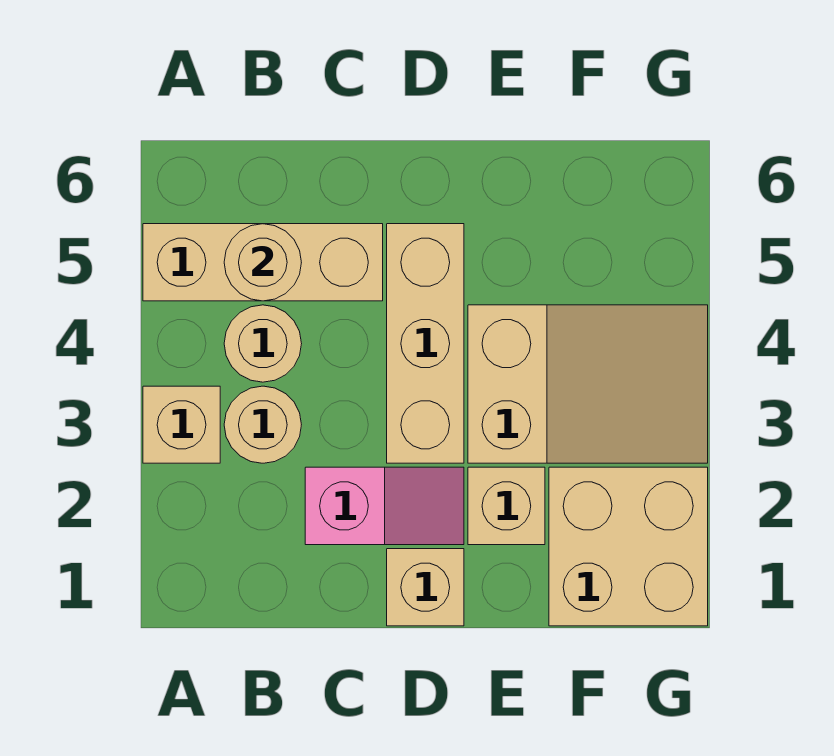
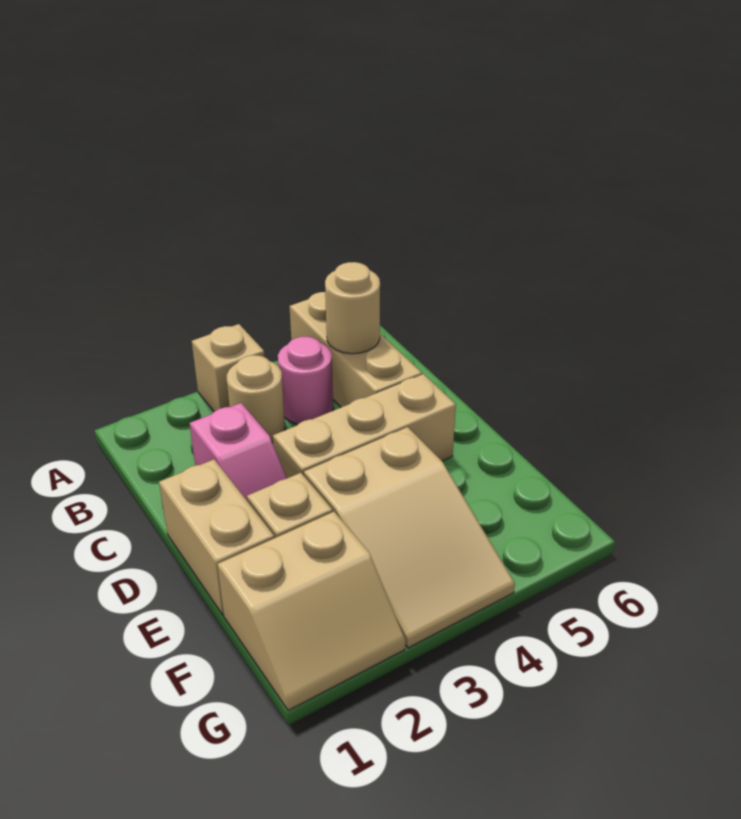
tan round brick B4 level 1 -> pink round brick B4 level 1
tan brick D1 level 1 -> tan brick D1:E1 level 1
tan brick F1:G2 level 1 -> tan slope F1:G2 level 1 top F

